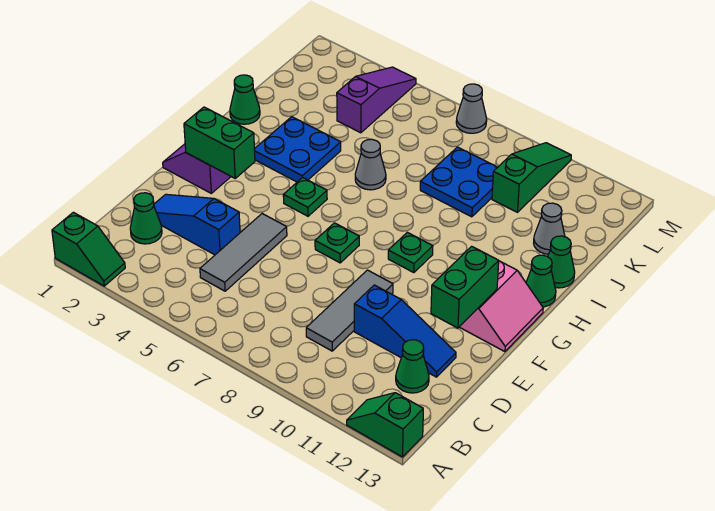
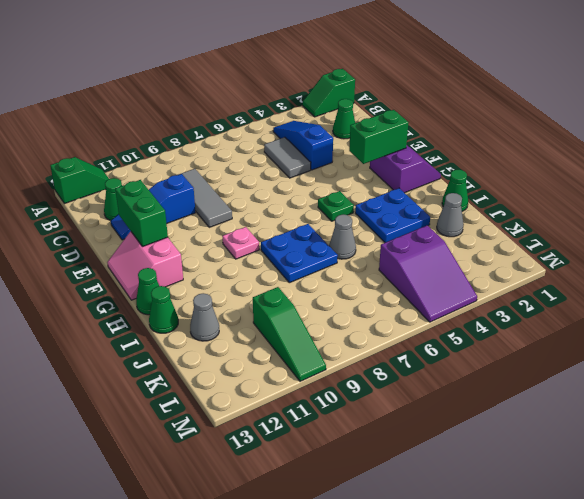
grey tile C5:E5 level 1 -> grey tile C5:D5 level 1
blue slope D2:D4 level 1 top 4 -> blue slope B4:D4 level 1 top D
green plate F7 level 1 -> none
green plate G9 level 1 -> pink plate G9 level 1
blue plate J8:K9 level 1 -> blue plate H7:I8 level 1
purple slope K4:M4 level 1 top K -> purple slope K4:M5 level 1 top K
grey cone M7 level 1 -> grey cone J2 level 1

